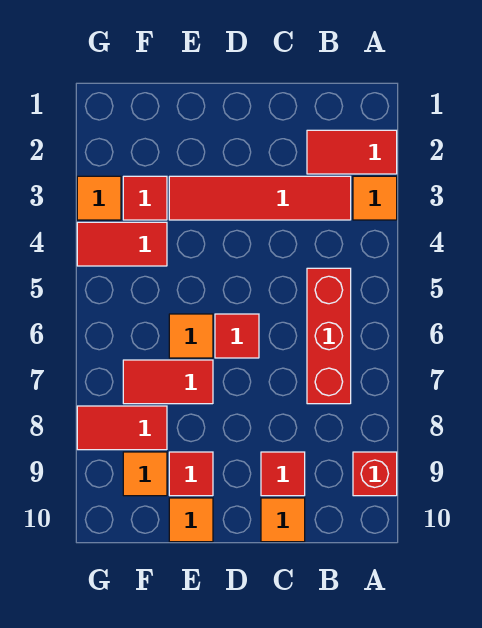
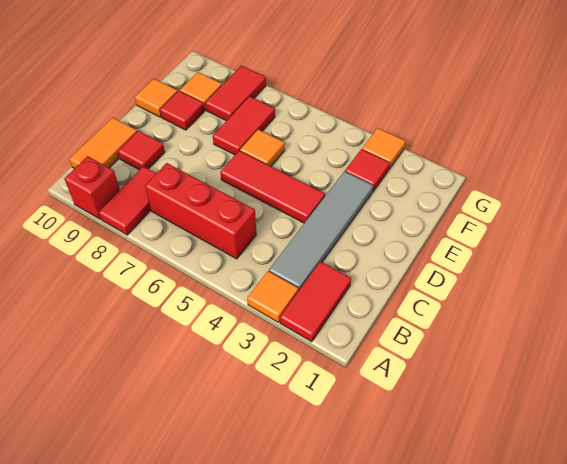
red tile B3:E3 level 1 -> grey tile B3:E3 level 1
orange tile C10 level 1 -> orange tile B10:C10 level 1
red tile D6 level 1 -> red tile D4:D6 level 1
red tile F4:G4 level 1 -> red tile A8:B8 level 1

